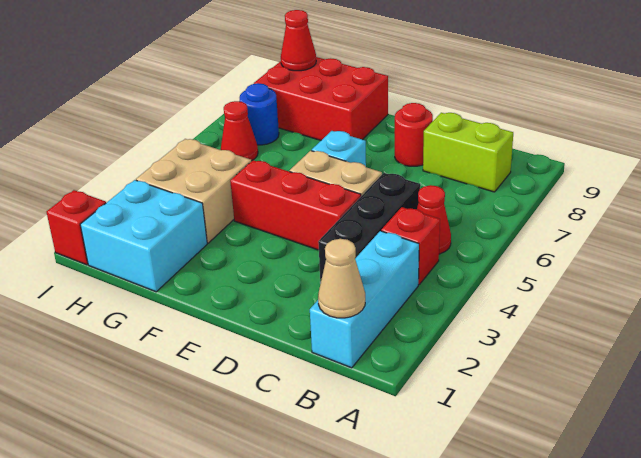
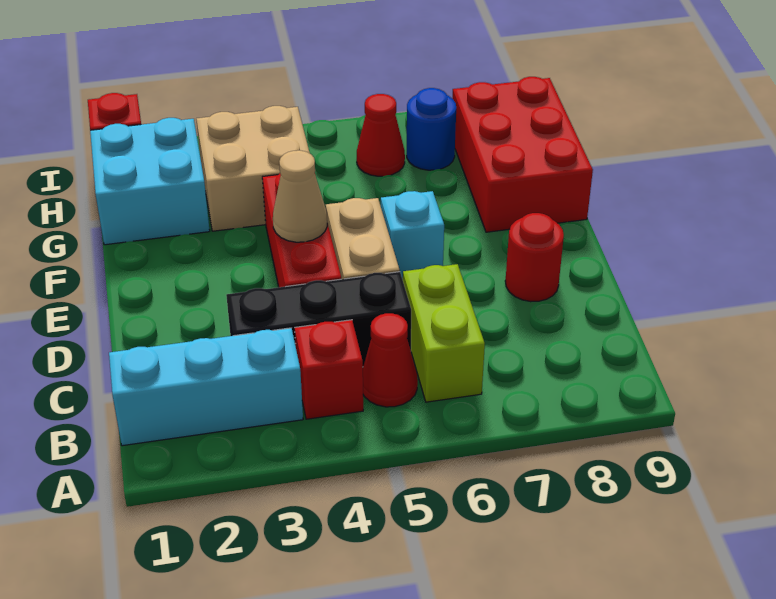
tan cone B1 level 2 -> tan cone E4 level 2
lime brick B8:C8 level 1 -> lime brick B6:C6 level 1
red cone H9 level 2 -> none

